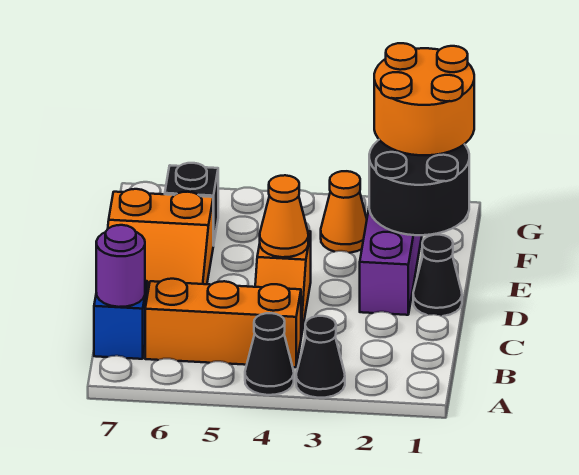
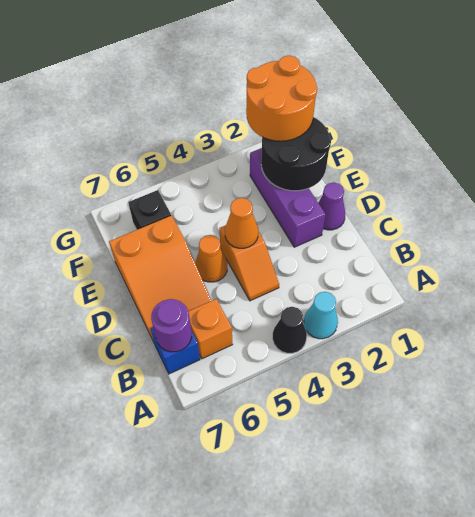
black cone A3 level 1 -> cyan cone A3 level 1
orange brick B4:B6 level 1 -> orange brick B6 level 1
black cone D1 level 1 -> purple cone D1 level 1
orange cone F3 level 1 -> orange cone D5 level 1

